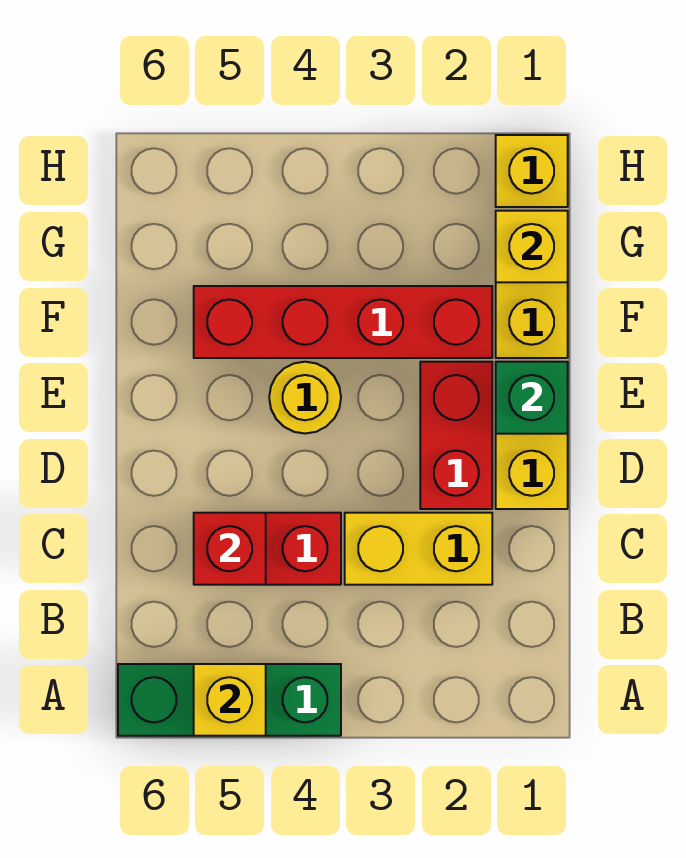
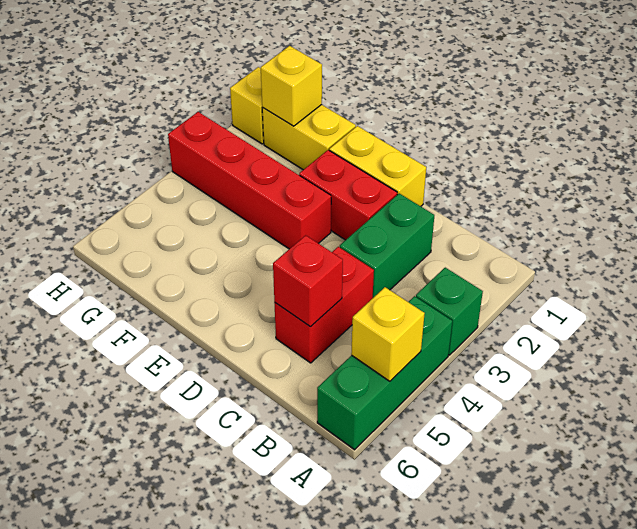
yellow brick C2:C3 level 1 -> green brick C2:C3 level 1
green brick E1 level 2 -> green brick A3 level 1
yellow round brick E4 level 1 -> none
red brick F2:F5 level 1 -> red brick E3:H3 level 1

